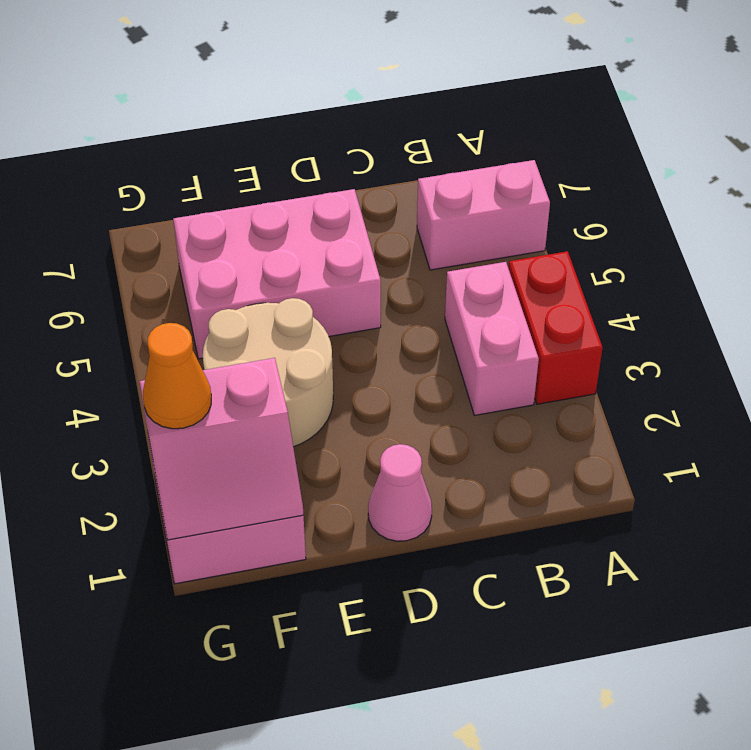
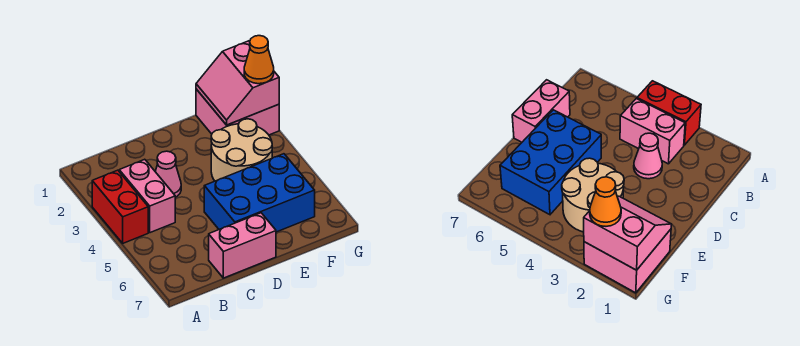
pink brick A6:B6 level 1 -> pink brick C7:D7 level 1
pink cone D1 level 1 -> pink cone C3 level 1
pink brick D5:F6 level 1 -> blue brick D5:F6 level 1
pink slope F1:G2 level 2 top 2 -> pink slope F1:G2 level 2 top G

